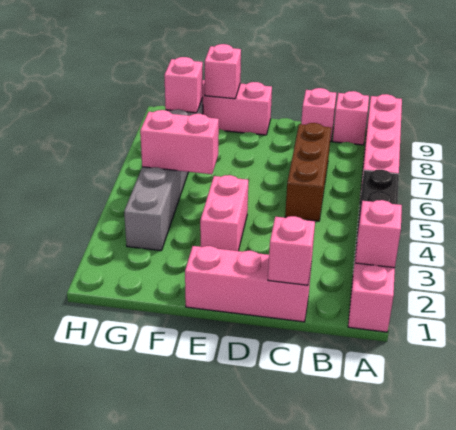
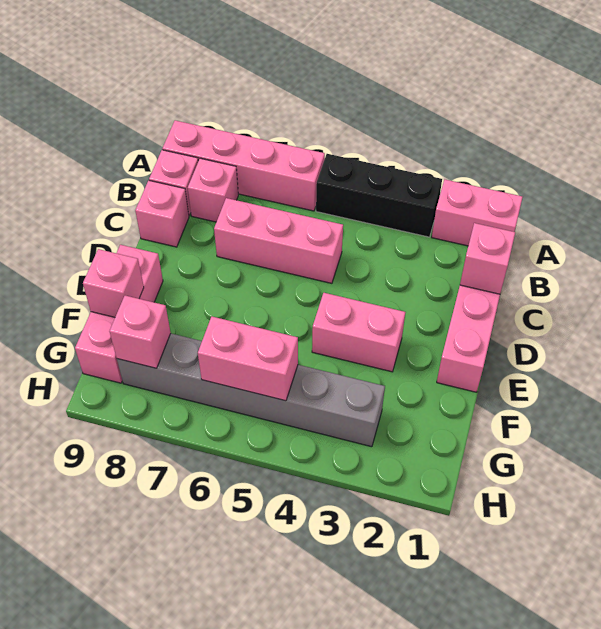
pink brick A2 level 2 -> pink brick B8 level 1
brown brick C5:C7 level 1 -> pink brick C5:C7 level 1
pink brick F5:G5 level 2 -> pink brick G5:G6 level 2

